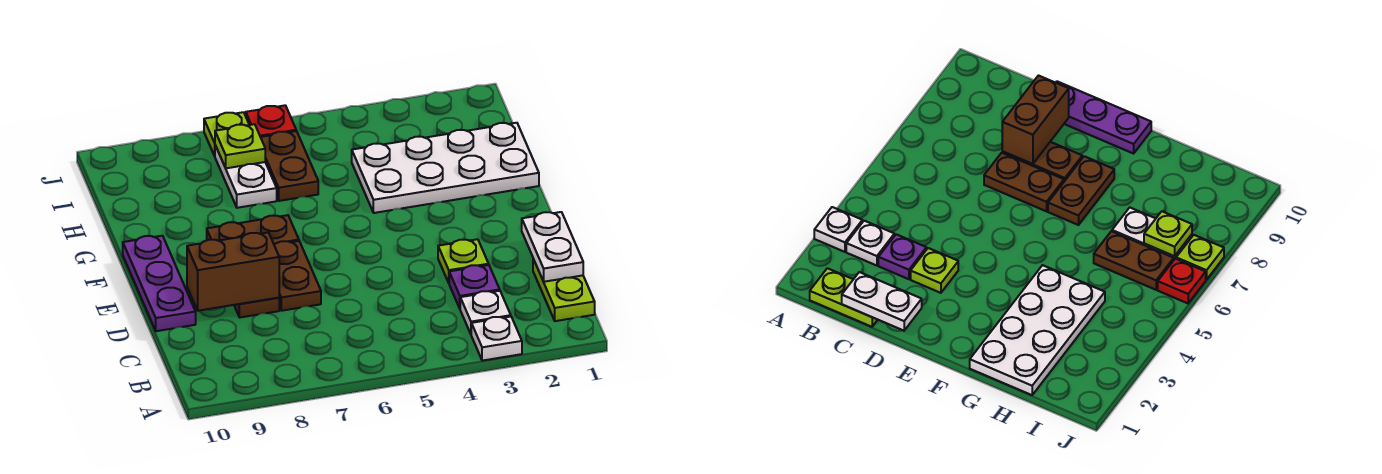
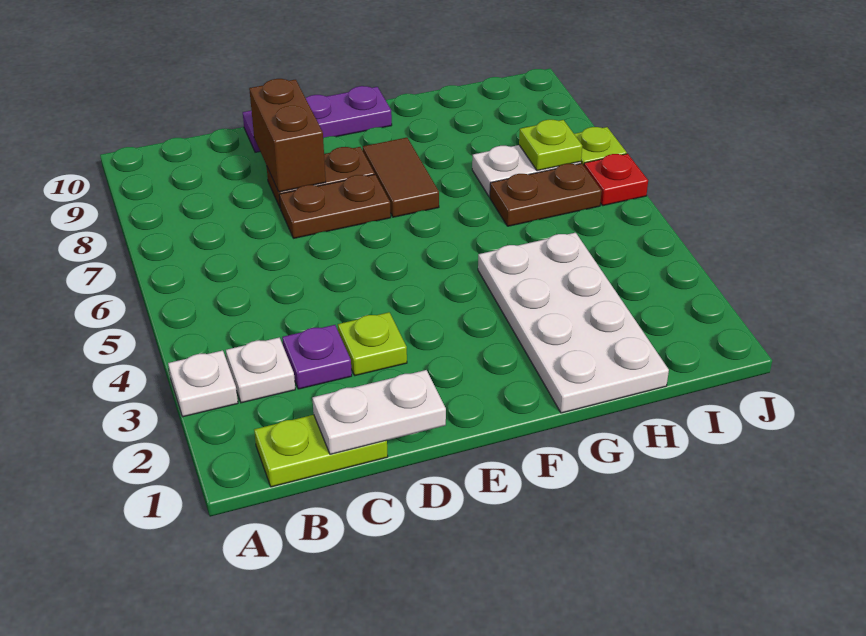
brown plate F7:F8 level 1 -> brown tile F7:F8 level 1

